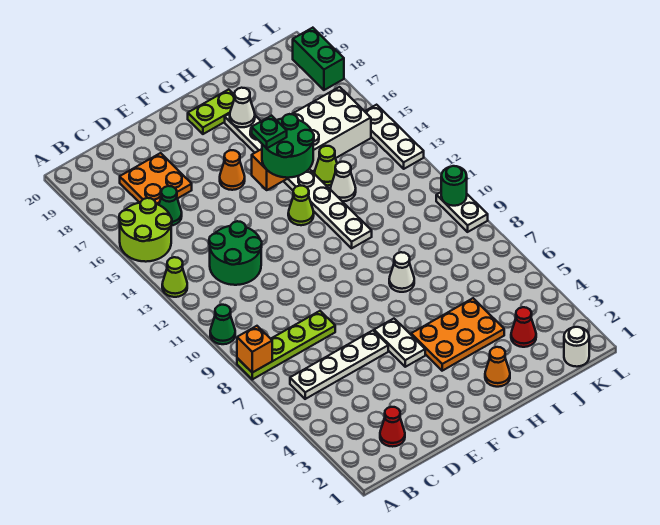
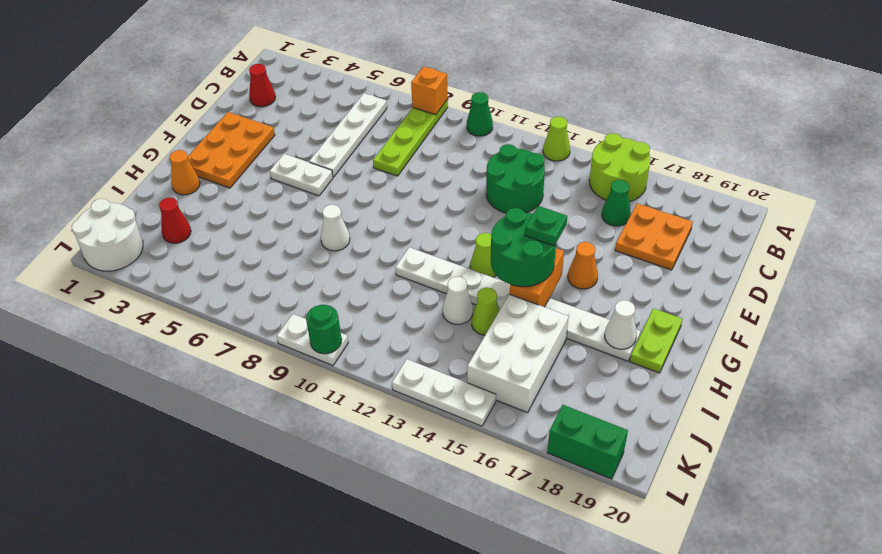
orange plate G4:I5 level 1 -> orange plate E2:G3 level 1
white round brick K1 level 1 -> white round brick K1:L2 level 1

